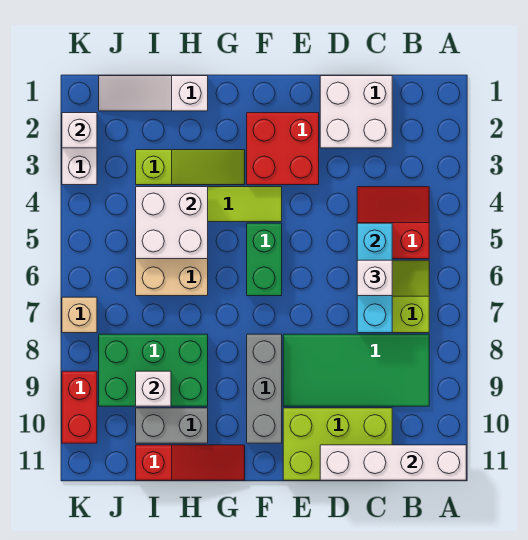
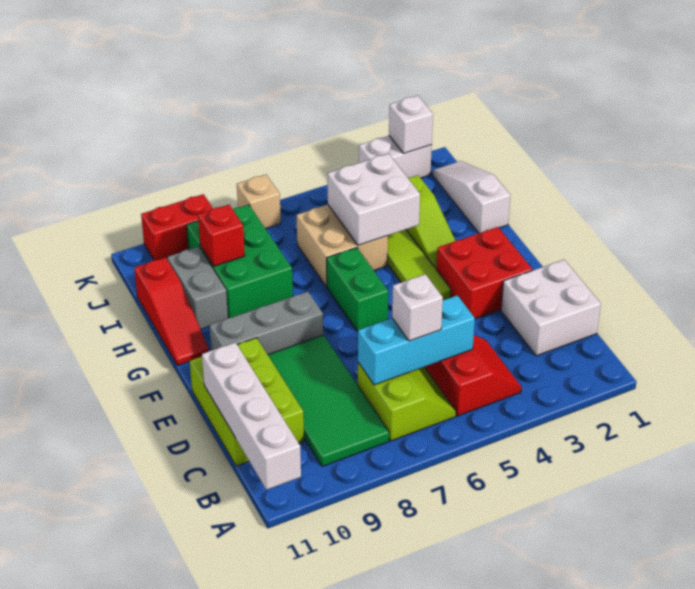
green brick F5:F6 level 1 -> green brick F6:G6 level 1
white brick I9 level 2 -> red brick I9 level 2

